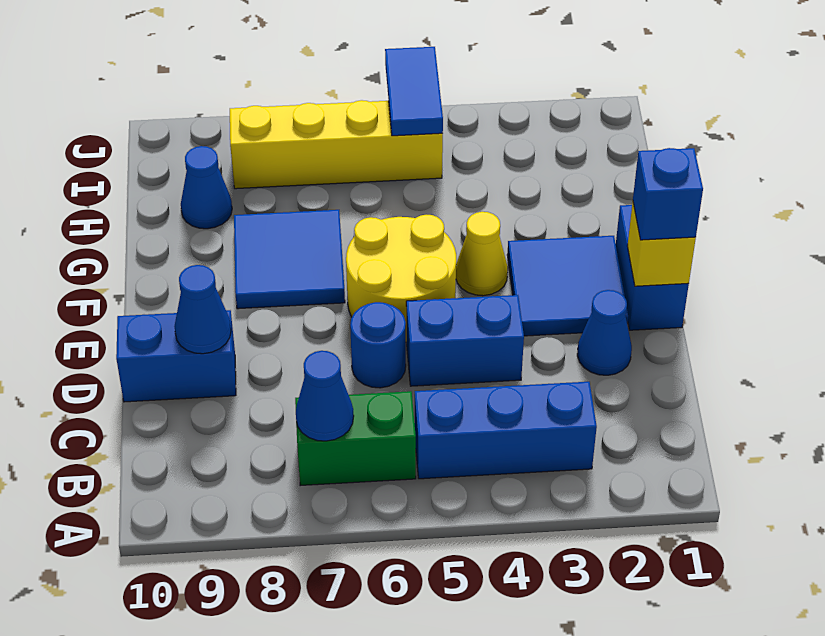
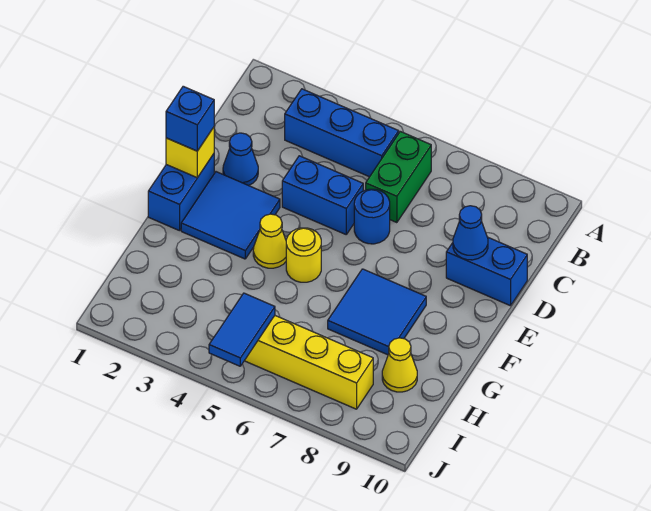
green brick B6:B7 level 1 -> green brick B6:C6 level 1
blue cone B7 level 2 -> none
yellow round brick E5:F6 level 1 -> yellow round brick F5 level 1
blue cone H9 level 1 -> yellow cone H9 level 1

